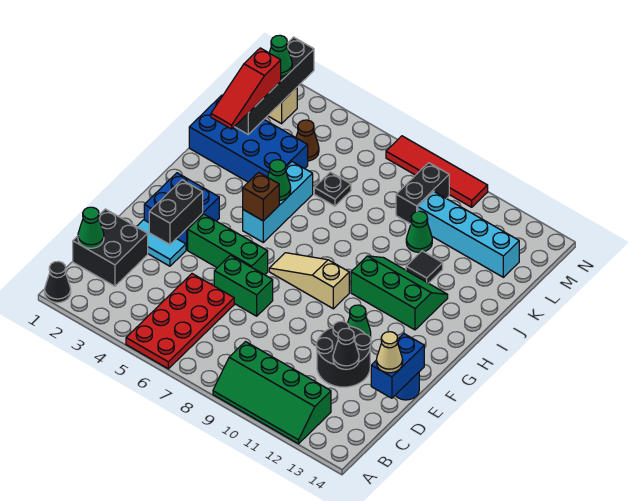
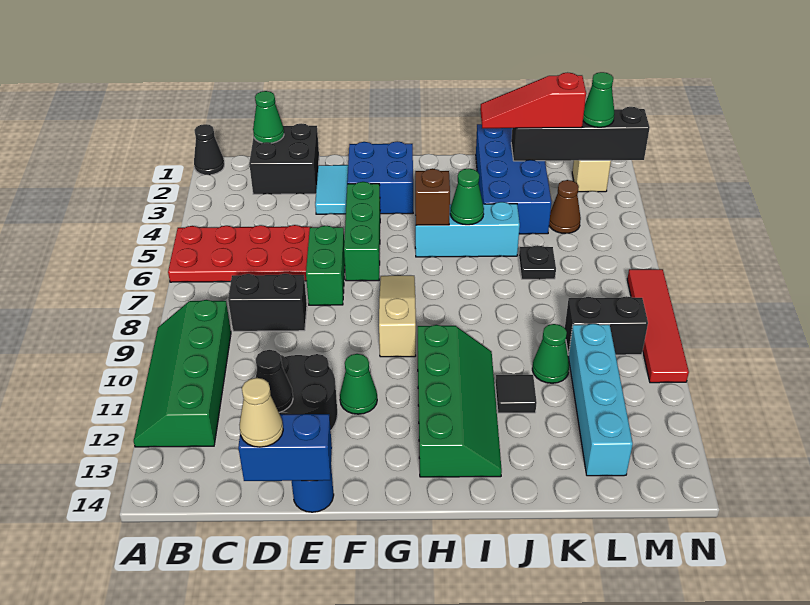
black brick E3:F3 level 2 -> black brick C8:D8 level 1
green slope H10:I12 level 1 top H -> green slope H10:I13 level 1 top H

